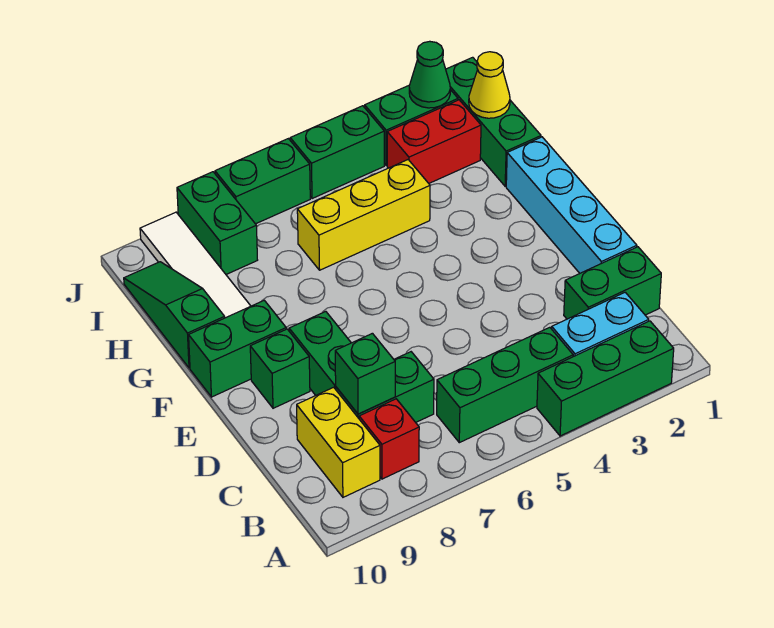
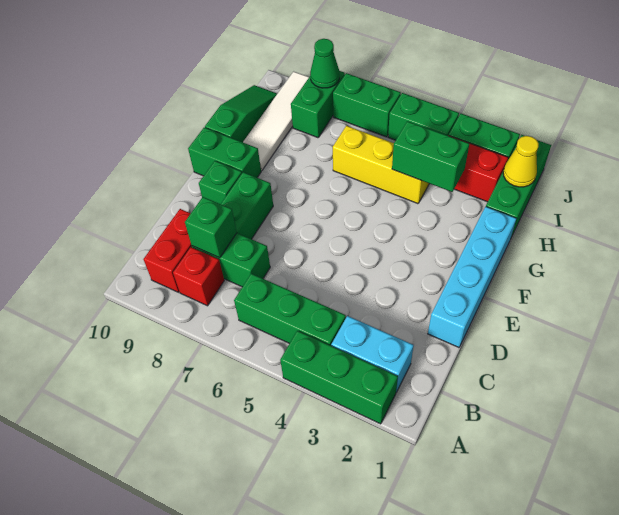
yellow brick B9:C9 level 1 -> red brick B9:C9 level 1
green brick C1:C2 level 1 -> green brick H3:H4 level 2
green cone J2 level 2 -> green cone J8 level 2

